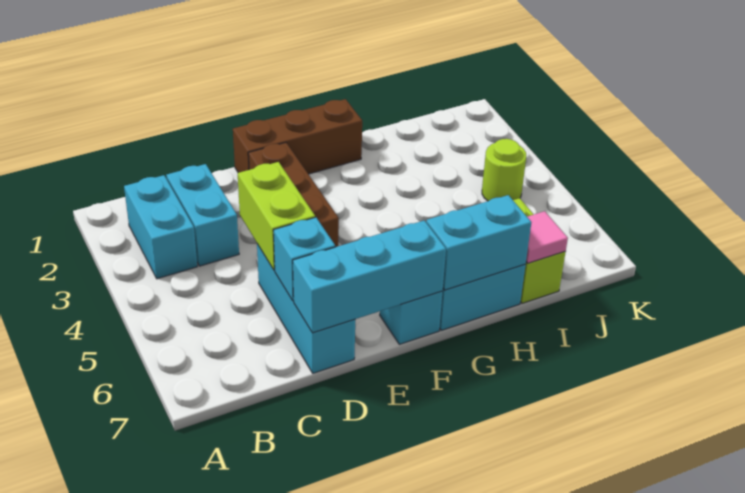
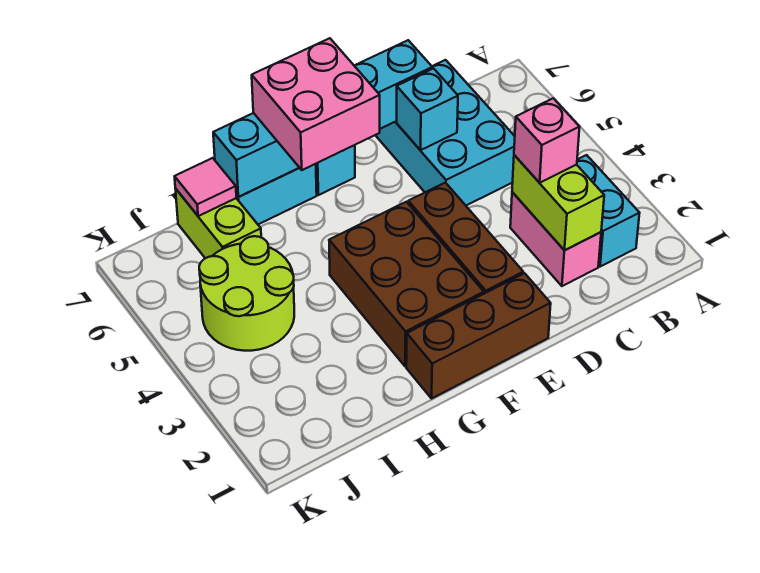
cyan brick C2:C3 level 1 -> pink brick C2:C3 level 1
none -> pink brick C3 level 3
lime brick D4:D5 level 2 -> lime brick C2:C3 level 2
cyan brick D5:D7 level 1 -> cyan brick C5:D7 level 1
none -> brown brick F2:G4 level 1
none -> pink brick F6:G7 level 3
lime round brick J4 level 1 -> lime round brick I4:J5 level 1

